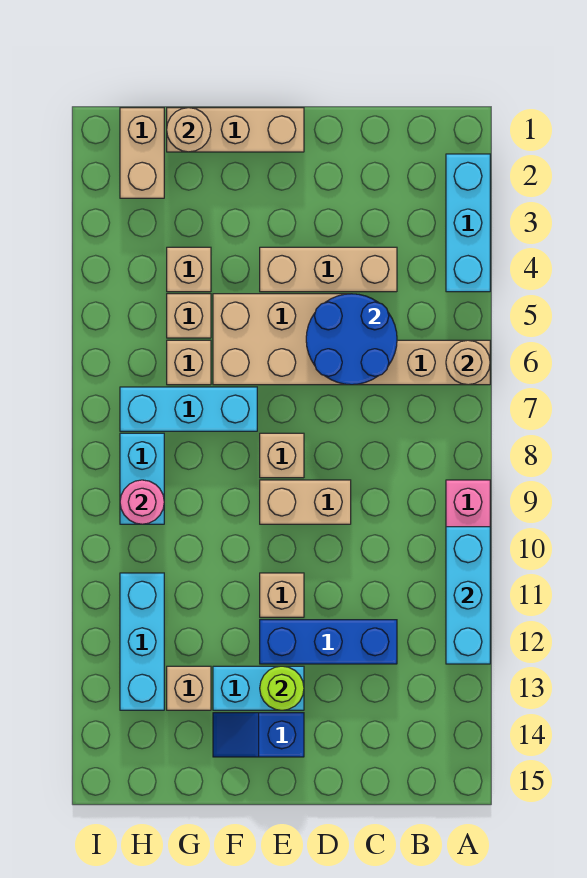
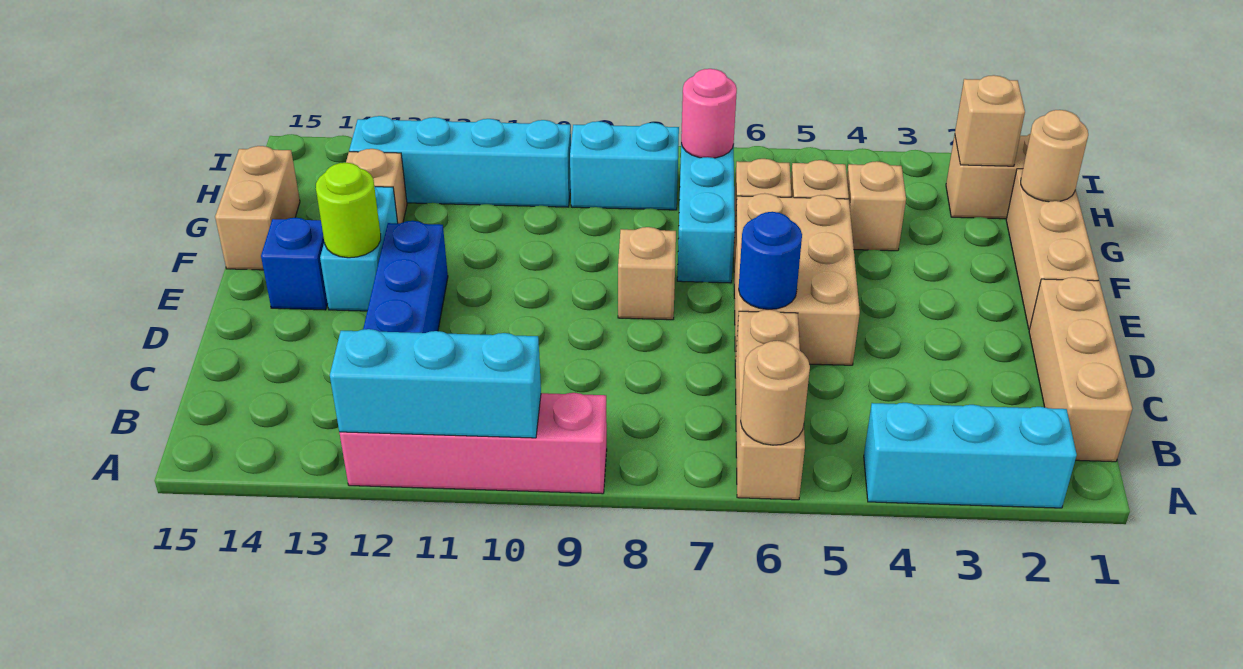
tan brick C4:E4 level 1 -> tan brick B1:D1 level 1
blue round brick C5:D6 level 2 -> blue round brick D6 level 2
tan brick D9:E9 level 1 -> tan brick F15:G15 level 1
tan brick E11 level 1 -> tan brick H2 level 2
pink round brick H9 level 2 -> pink round brick H7 level 2
cyan brick H11:H13 level 1 -> cyan brick H10:H13 level 1

